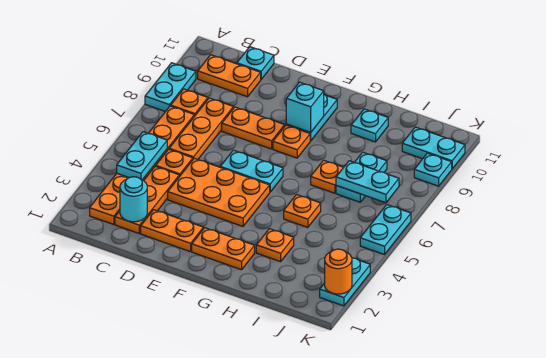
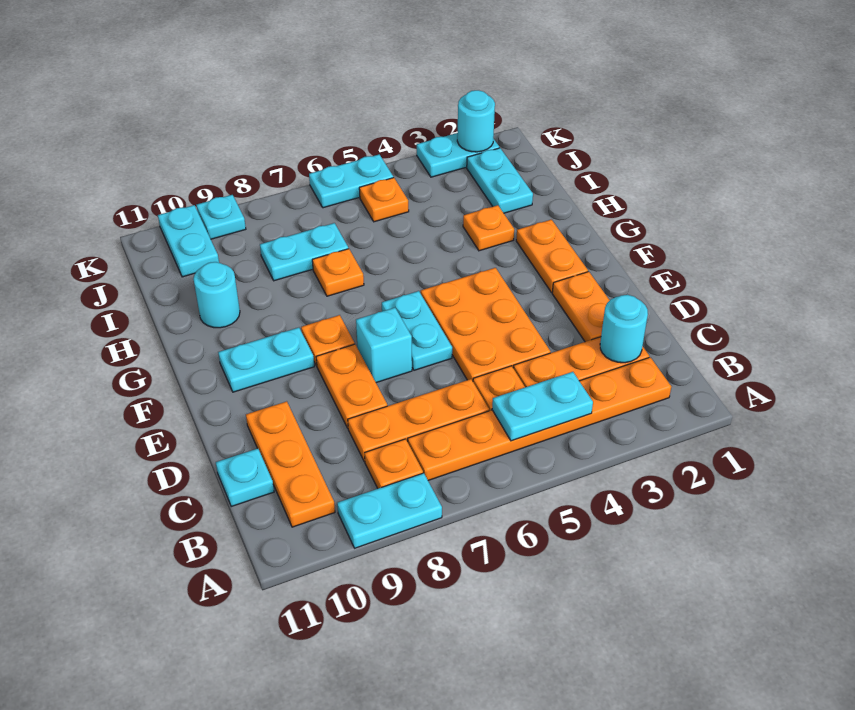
orange plate B10:C10 level 1 -> orange plate B10:D10 level 1
cyan brick F9 level 2 -> cyan brick E7 level 1
orange plate H5 level 1 -> orange plate J5 level 1
cyan plate H10 level 1 -> cyan round brick H10 level 1
cyan plate I7:J7 level 2 -> cyan plate I2:J2 level 1
orange round brick K2 level 2 -> cyan round brick K2 level 2

